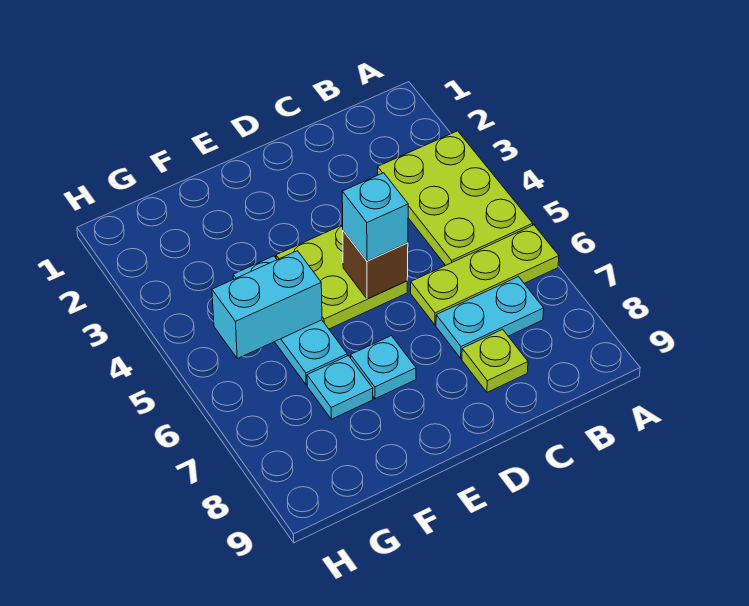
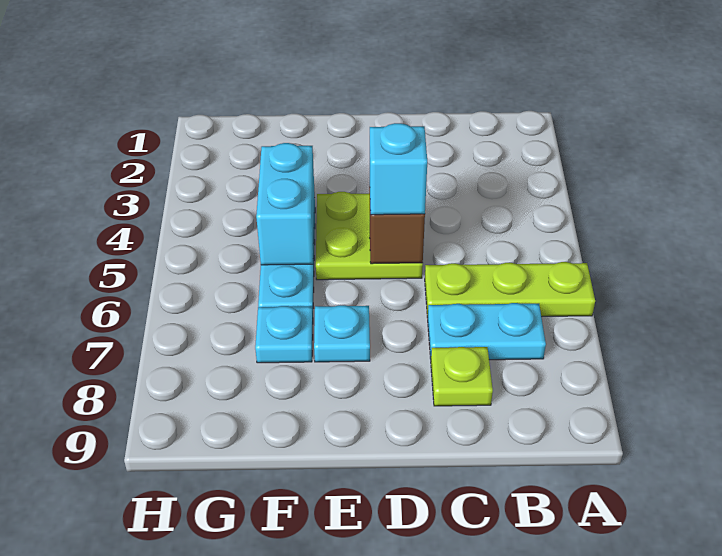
lime plate A3:B5 level 1 -> none
cyan brick F5:G5 level 2 -> cyan brick F4:F5 level 2

